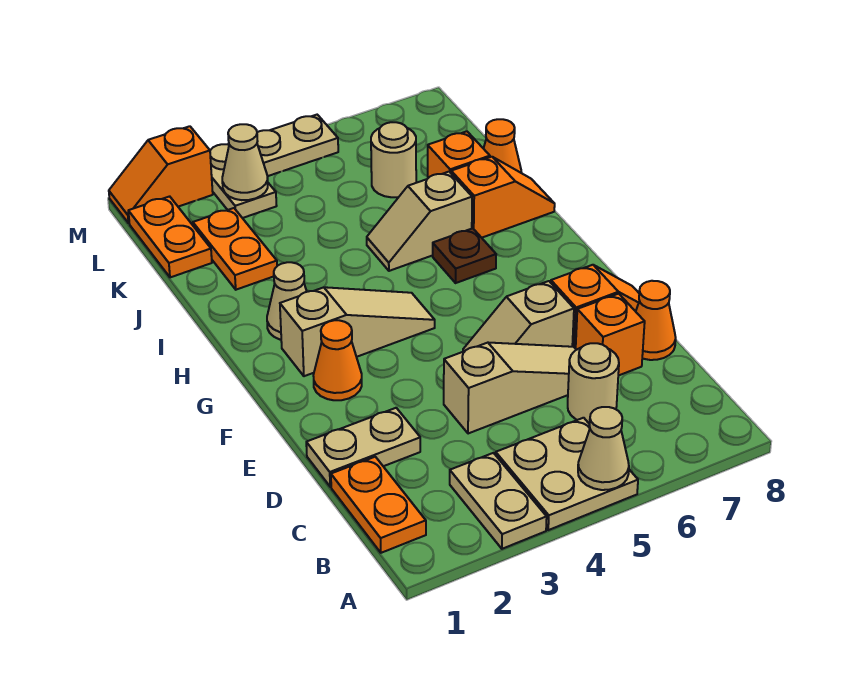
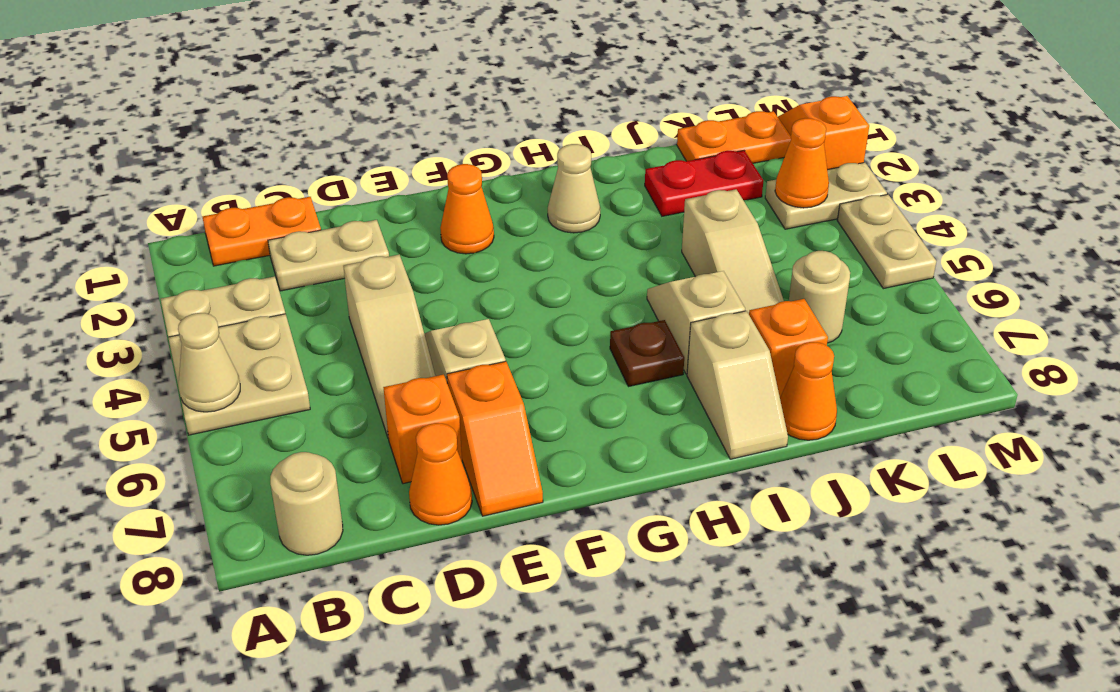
tan round brick C6 level 1 -> tan round brick B8 level 1
tan plate D1:D2 level 1 -> tan plate C2:D2 level 1
tan slope G2:G4 level 1 top 2 -> tan slope J4:J6 level 1 top 4
orange slope I7:I8 level 1 top 7 -> tan slope I7:I8 level 1 top 7
orange plate J2:K2 level 1 -> red plate J2:K2 level 1
tan cone L3 level 2 -> orange cone L3 level 2

